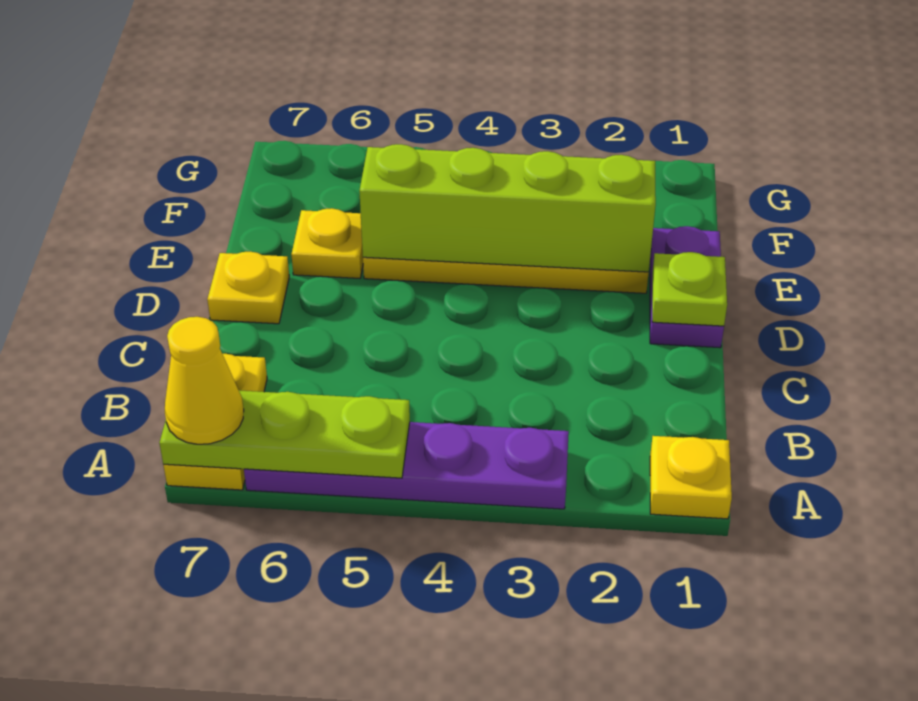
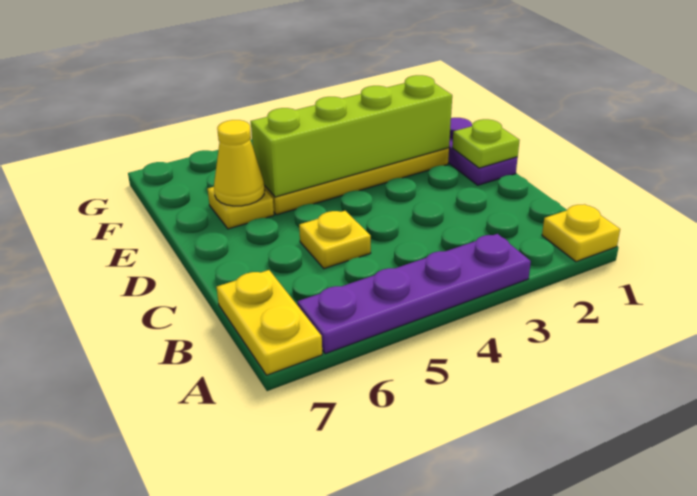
lime plate A5:A7 level 2 -> none
yellow cone A7 level 3 -> yellow cone E6 level 2
yellow plate D7 level 1 -> yellow plate C5 level 1

